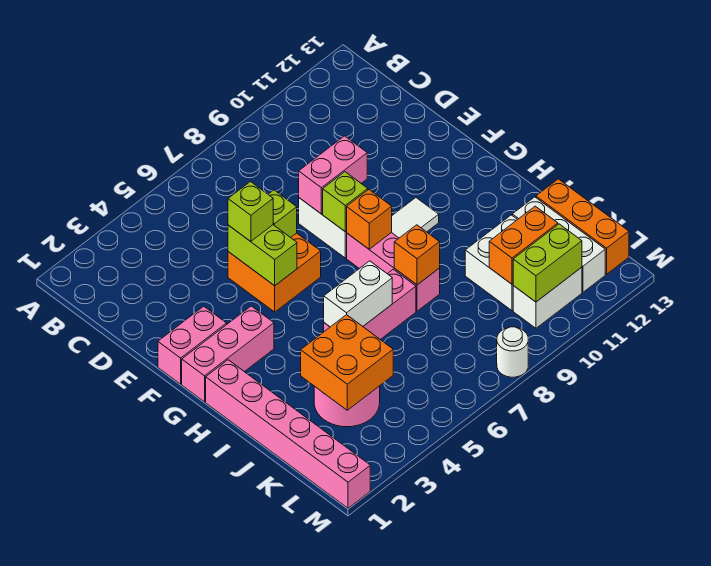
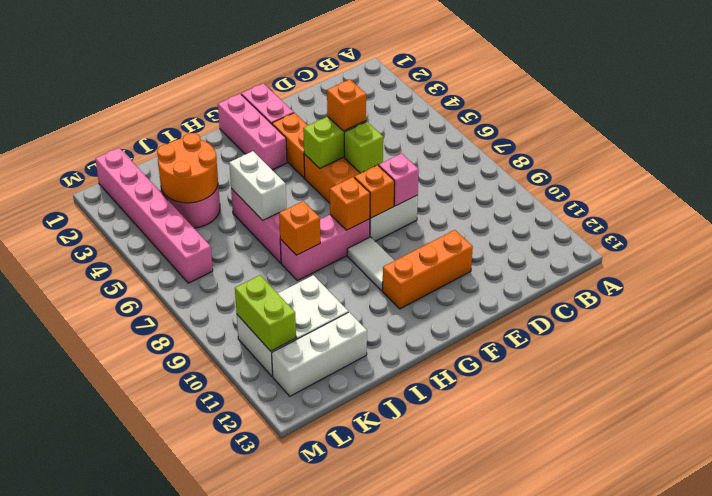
lime brick E5 level 3 -> orange brick E5 level 3
pink brick E8:E9 level 2 -> pink brick E8 level 2
lime brick F8 level 2 -> orange brick F8 level 2
pink brick H1:M1 level 1 -> pink brick L1:L6 level 1
orange brick J3:K4 level 2 -> orange round brick J3:K4 level 2
orange brick J13:L13 level 1 -> orange brick E11:G11 level 1
orange brick K10:K11 level 2 -> orange brick F3:F4 level 1
white round brick M8 level 1 -> none

